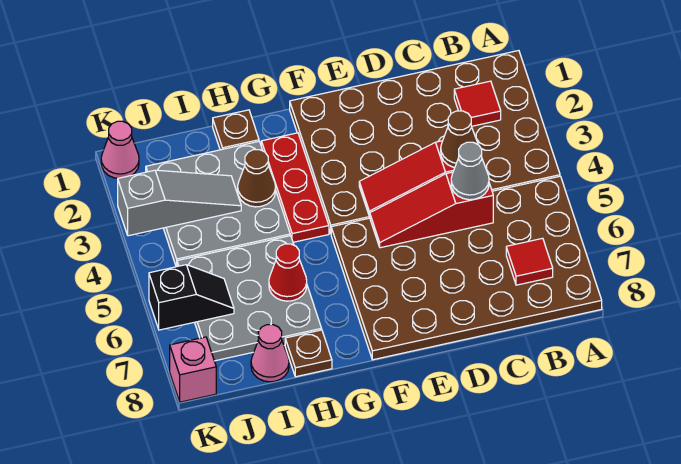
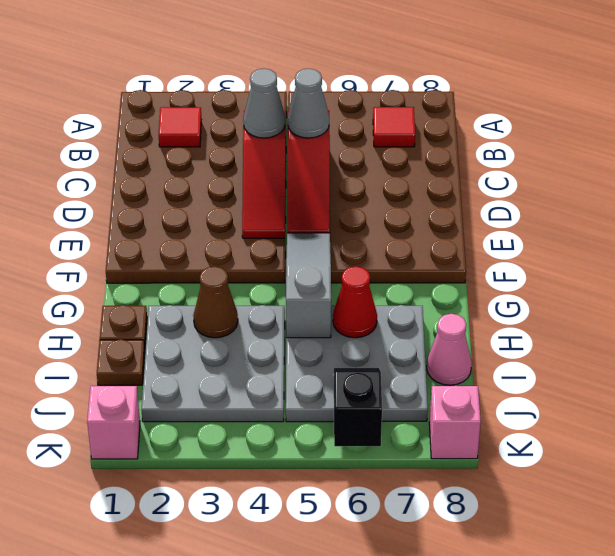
brown cone C4 level 3 -> grey cone C4 level 3
red plate G2:G4 level 1 -> none
brown plate H8 level 1 -> brown plate I1 level 1
grey slope I3:K3 level 2 top K -> grey slope F5:H5 level 2 top H
pink cone K1 level 1 -> pink brick K1 level 1

